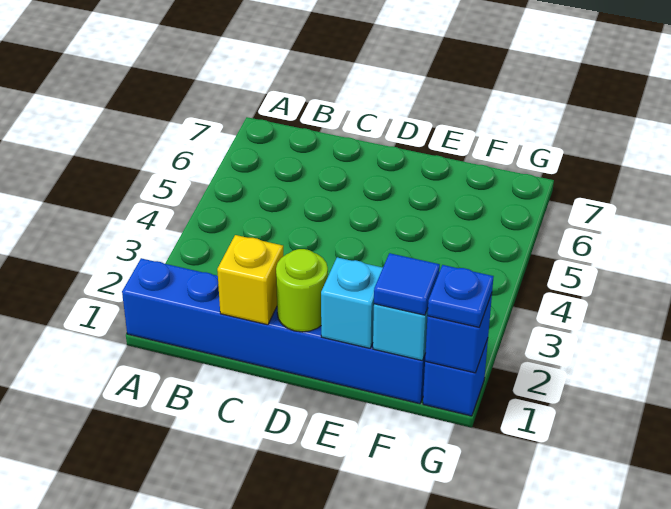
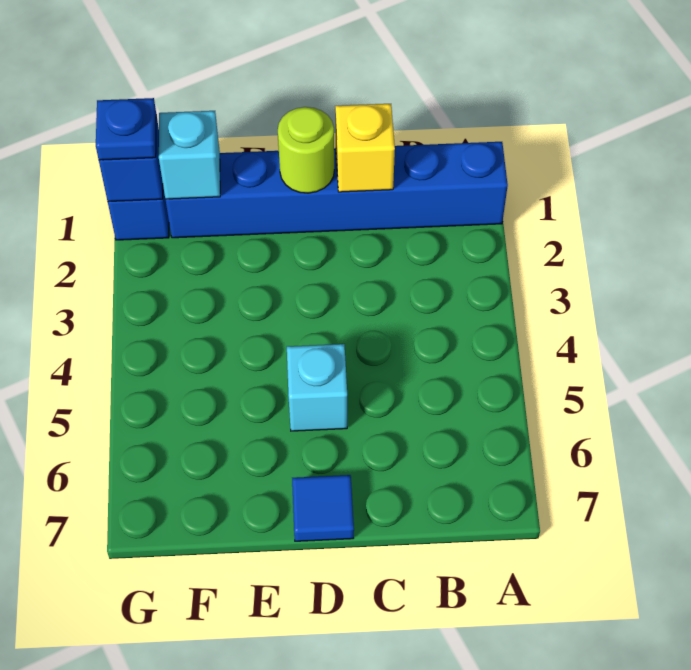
cyan brick E1 level 2 -> cyan brick D5 level 1
blue tile F1 level 3 -> blue tile D7 level 1

